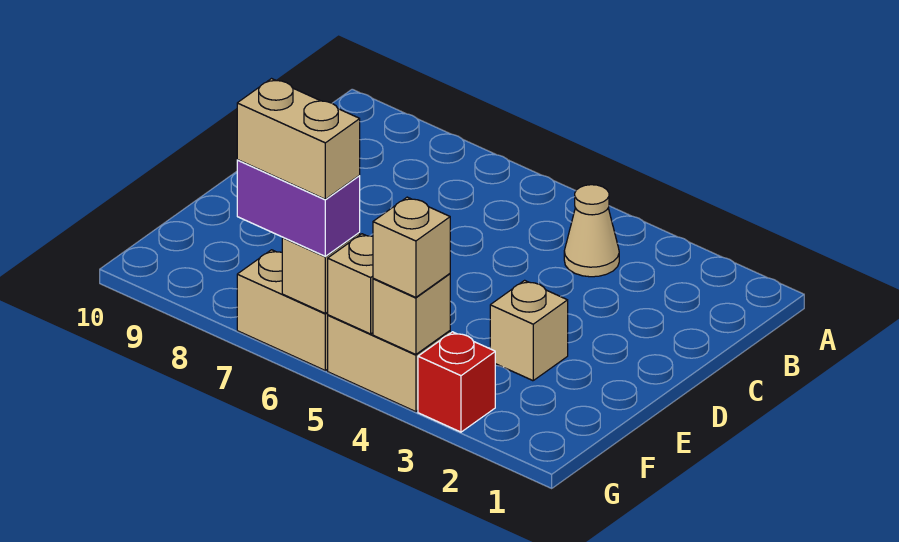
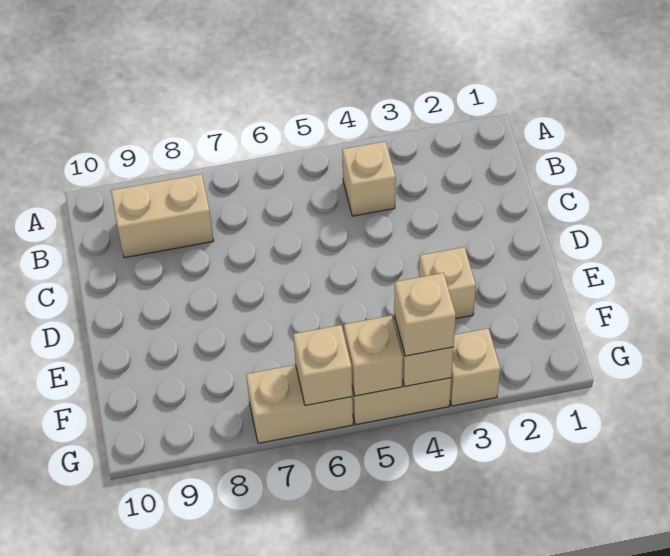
tan cone B4 level 1 -> tan brick B4 level 1
red brick G3 level 1 -> tan brick G3 level 1
purple brick G6:G7 level 3 -> none
tan brick G6:G7 level 4 -> tan brick B8:B9 level 1

